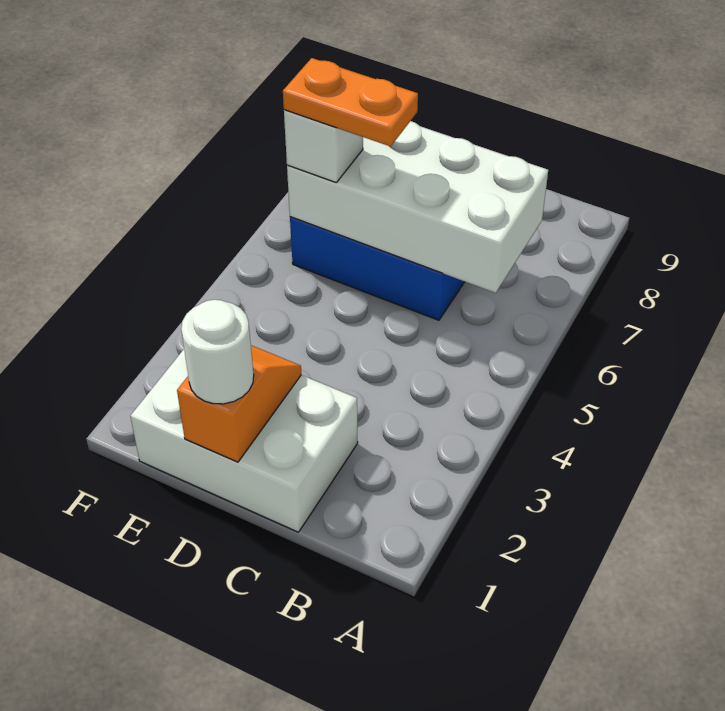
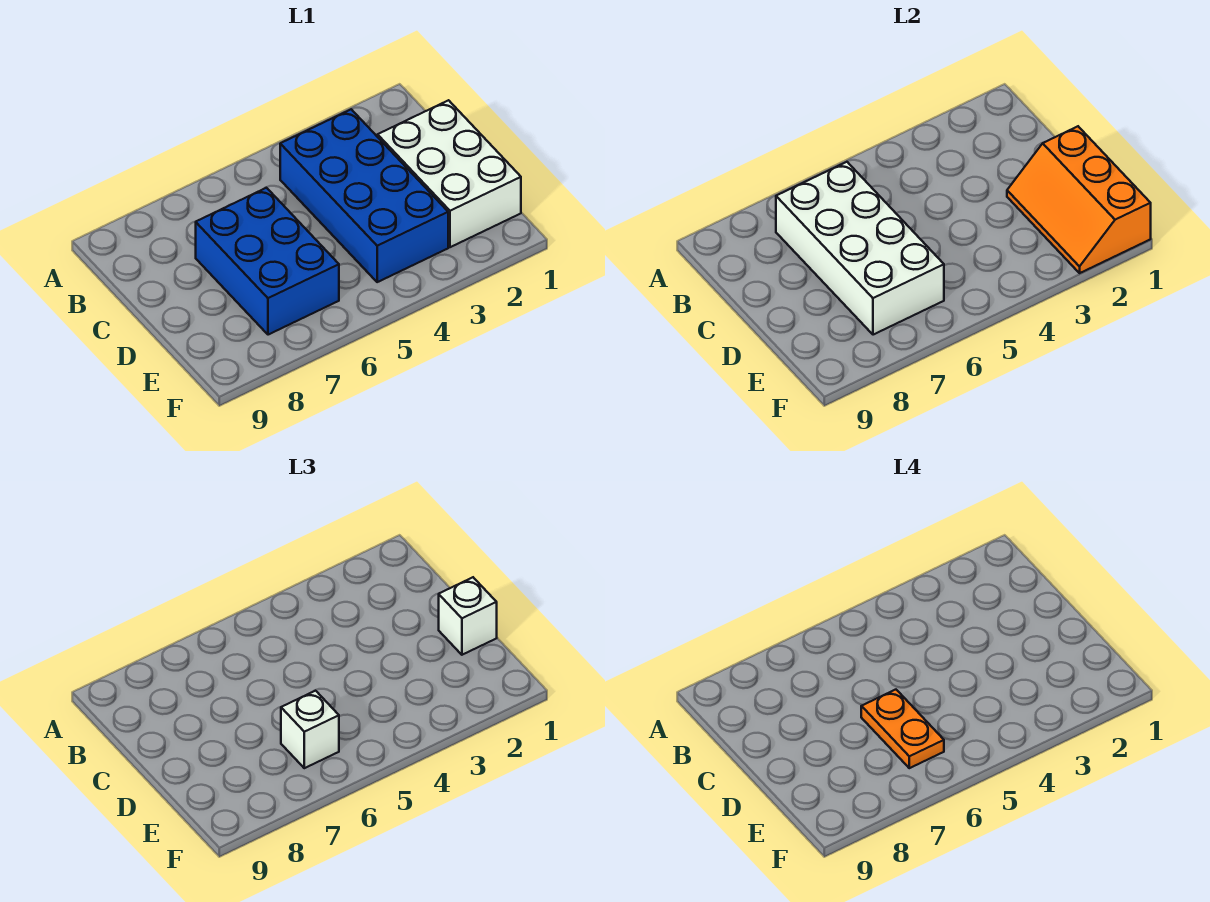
none -> blue brick B3:E4 level 1
orange slope D1:D2 level 2 top 1 -> orange slope D1:F2 level 2 top 1
white round brick D1 level 3 -> white brick D1 level 3

